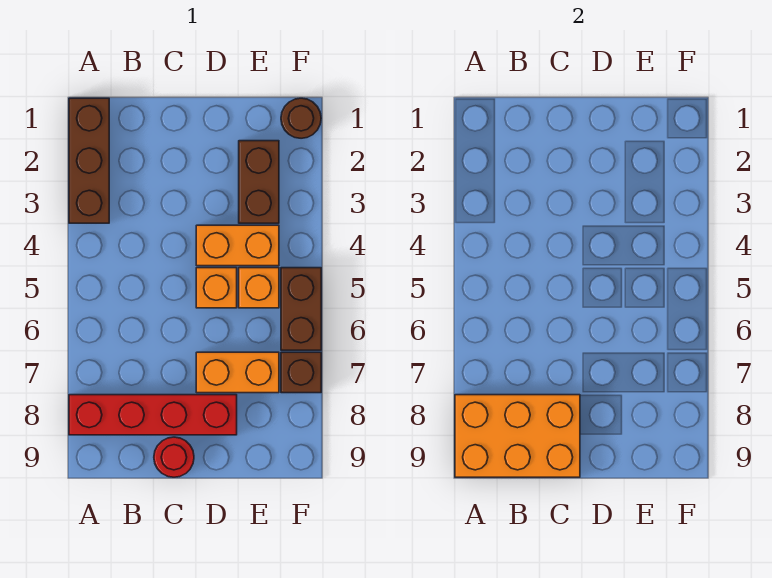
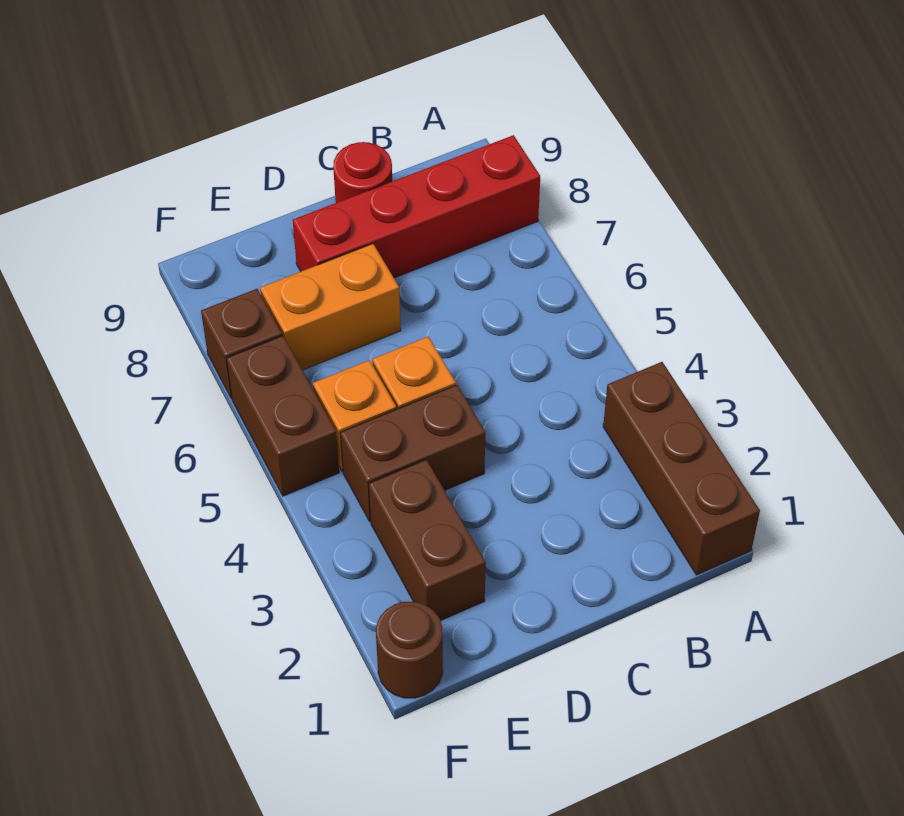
orange brick A8:C9 level 2 -> none
orange brick D4:E4 level 1 -> brown brick D4:E4 level 1

